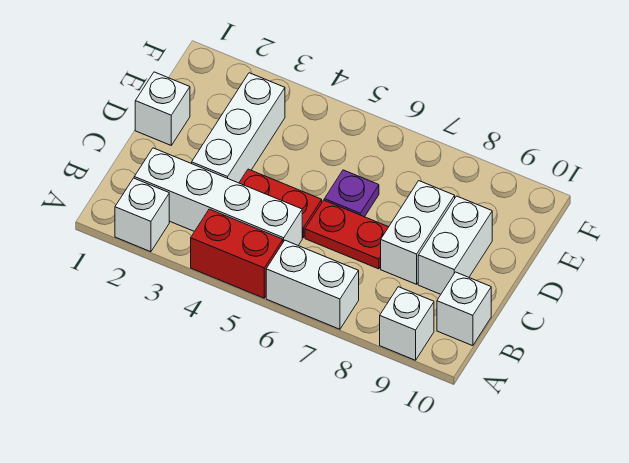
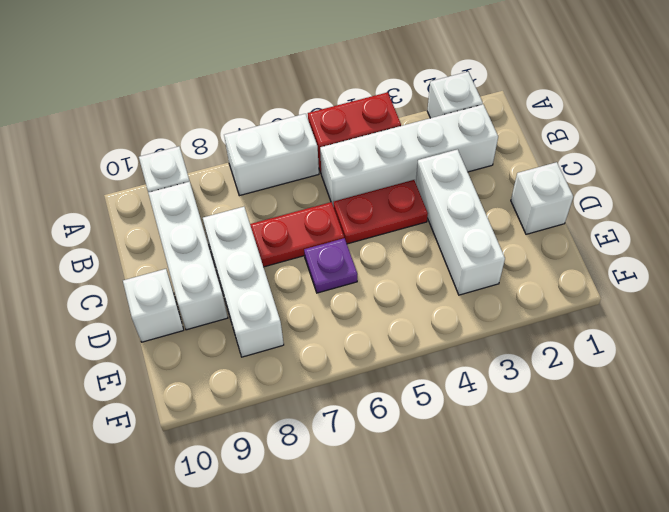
white brick B10 level 1 -> white brick D10 level 1
white brick C8:D8 level 1 -> white brick C8:E8 level 1
white brick C9:D9 level 1 -> white brick B9:D9 level 1

